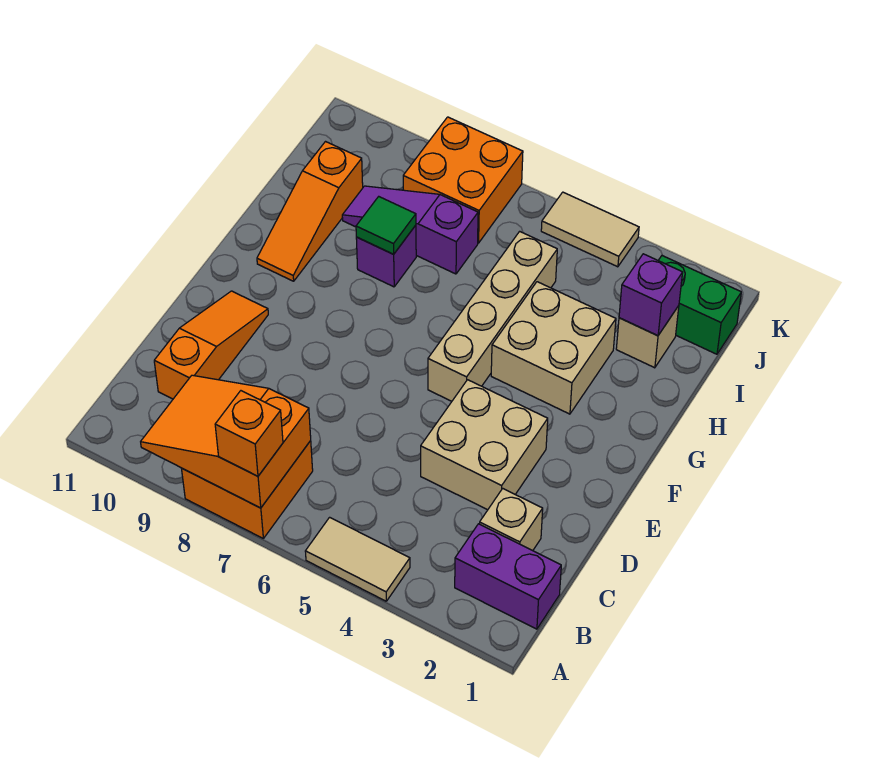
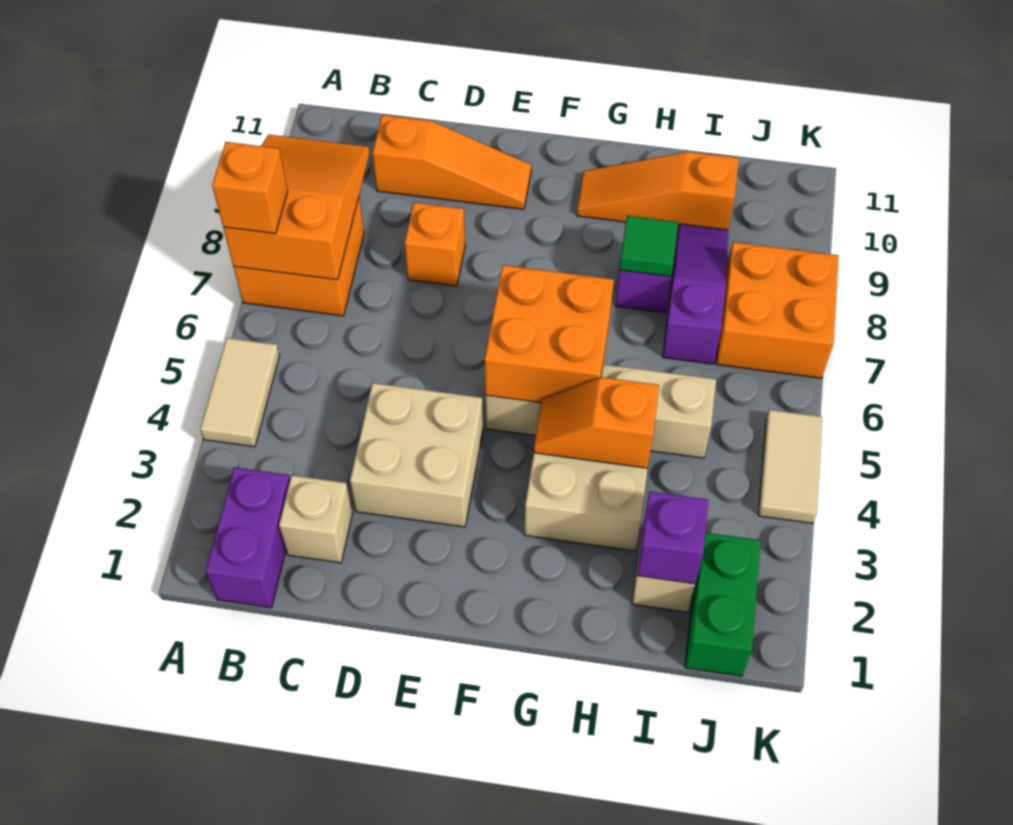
none -> orange brick D8 level 1
none -> orange brick F5:G6 level 2
none -> orange slope G4:H4 level 2 top H

